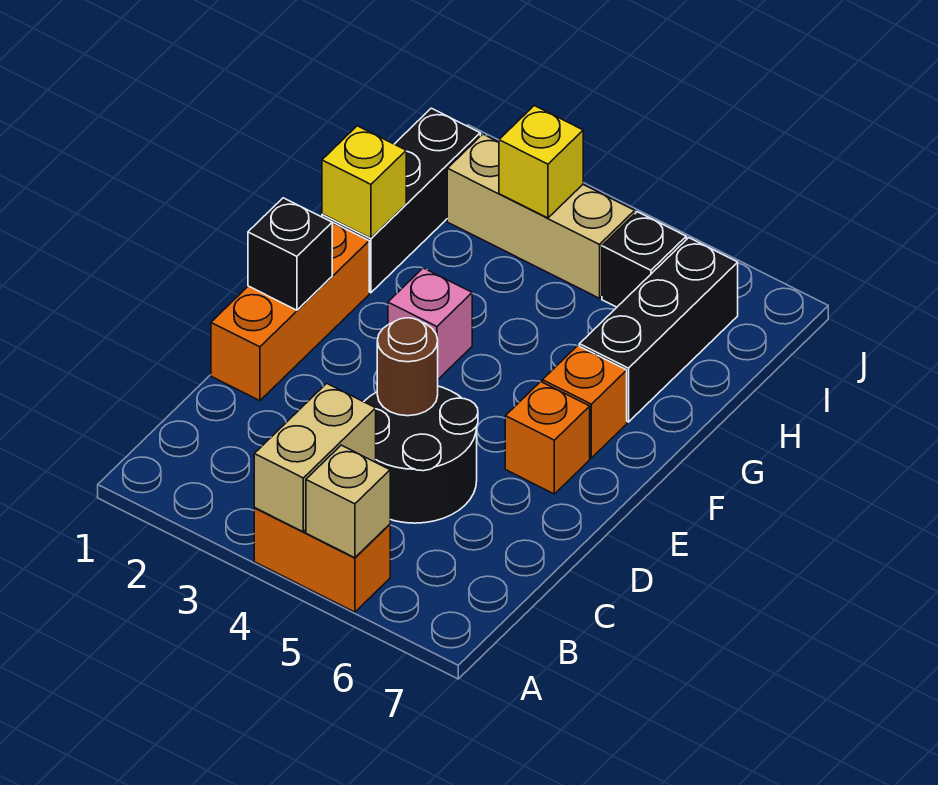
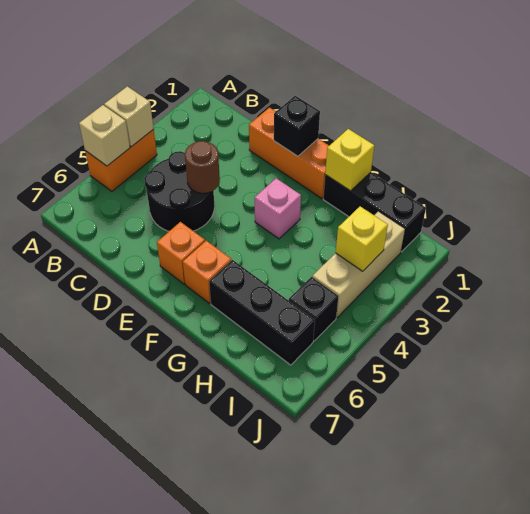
tan brick A4:B4 level 2 -> tan brick A4 level 2

